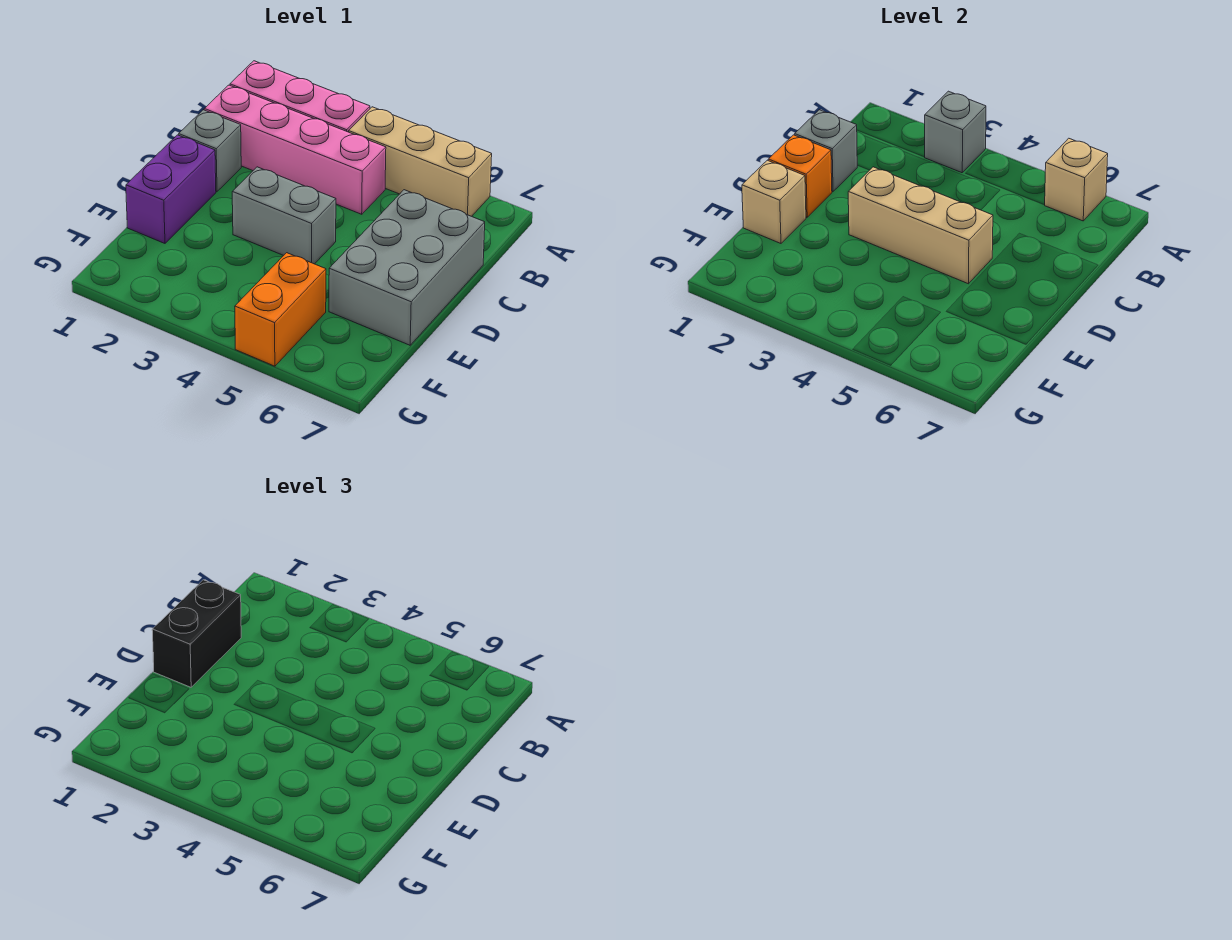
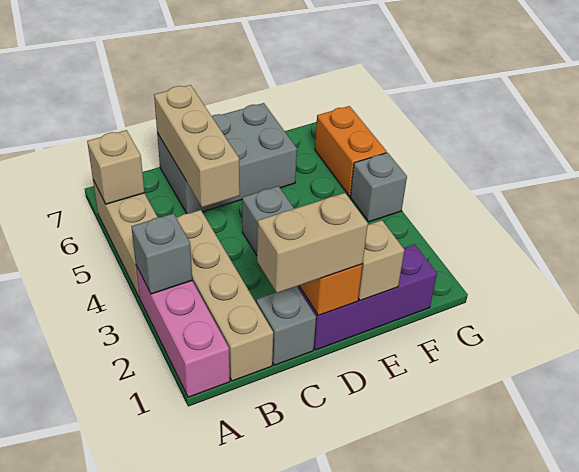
pink brick B1:B4 level 1 -> tan brick B1:B4 level 1
grey brick C1 level 2 -> grey brick G4 level 1
black brick C1:D1 level 3 -> tan brick C1:D1 level 3
purple brick D1:E1 level 1 -> purple brick D1:F1 level 1
tan brick D3:D5 level 2 -> tan brick C5:C7 level 2
orange brick F5:G5 level 1 -> orange brick G5:G6 level 1

